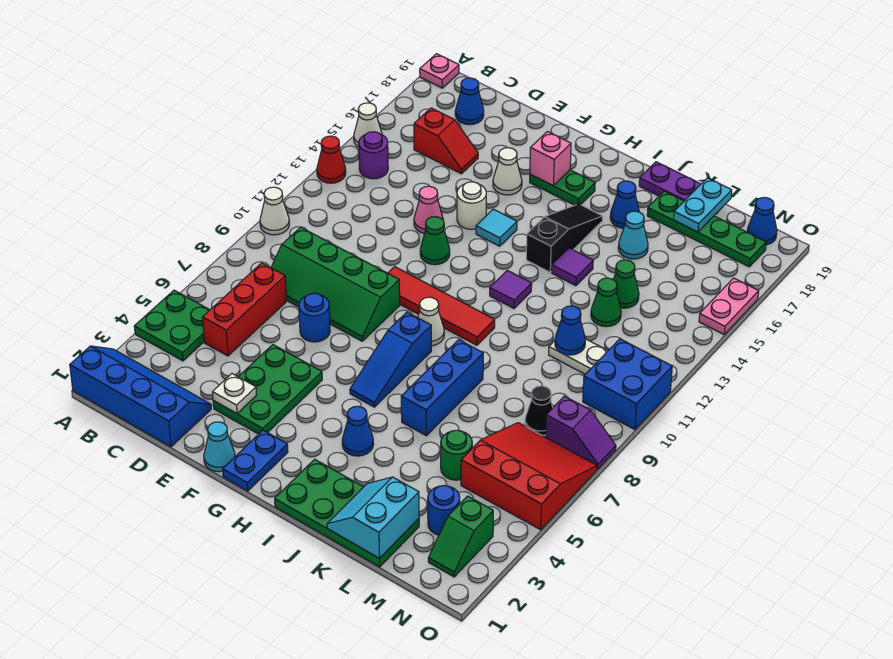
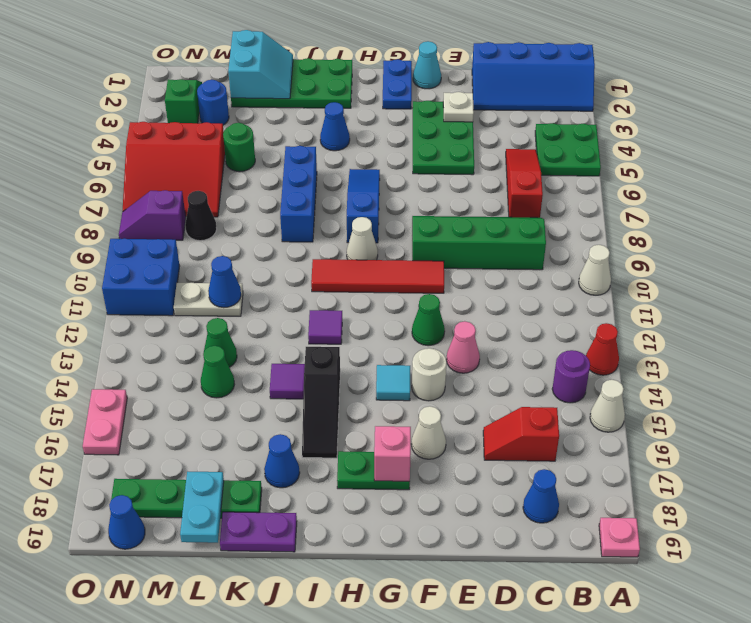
red brick C5:C7 level 1 -> red slope C5:C7 level 1 top 7
blue round brick E7 level 1 -> none
cyan cone K16 level 1 -> none

